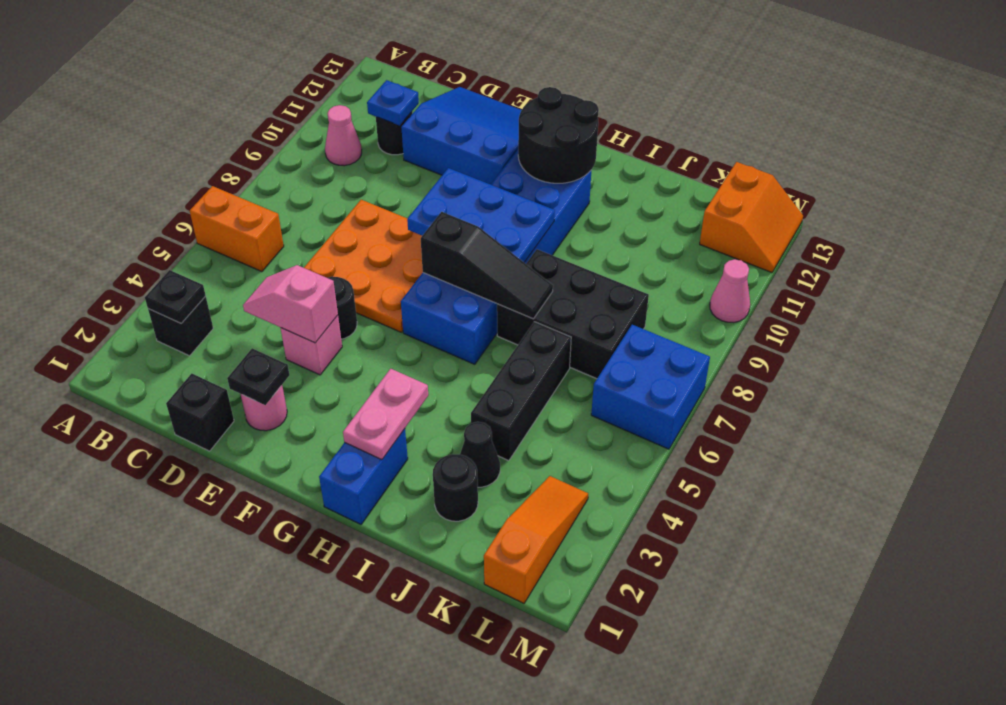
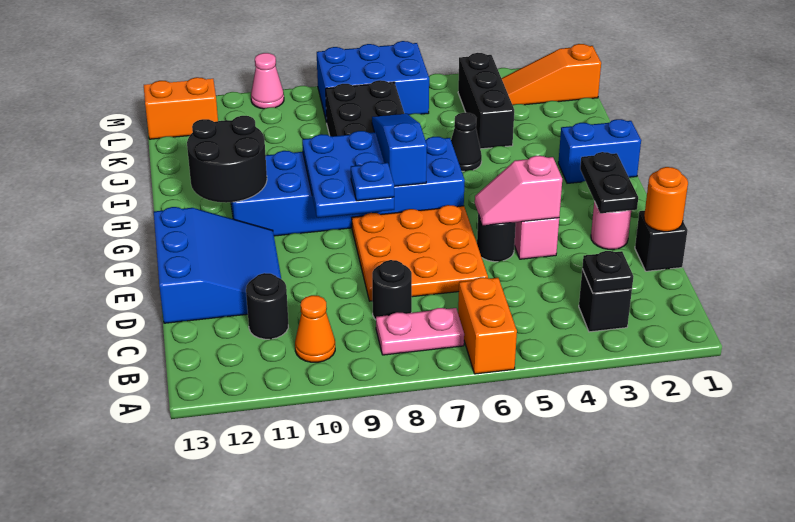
pink cone B10 level 1 -> orange cone B10 level 1
blue plate C11 level 2 -> blue plate F8 level 3
none -> orange round brick D1 level 2
pink slope D4:E4 level 2 top E -> pink slope E4:E5 level 2 top 4
blue slope D11:F13 level 1 top 11 -> blue slope D11:F13 level 1 top 13
black plate E2 level 2 -> black plate E2:F2 level 2
black slope G7:I7 level 2 top G -> blue slope G7:I7 level 2 top G
pink plate H2:H3 level 2 -> pink plate B7:B8 level 1
black round brick J2 level 1 -> black round brick C8 level 1
black cone J3 level 1 -> black cone I5 level 1
black brick J4:J6 level 1 -> black brick J4:L4 level 1
blue brick L6:M7 level 1 -> blue brick L6:M8 level 1

